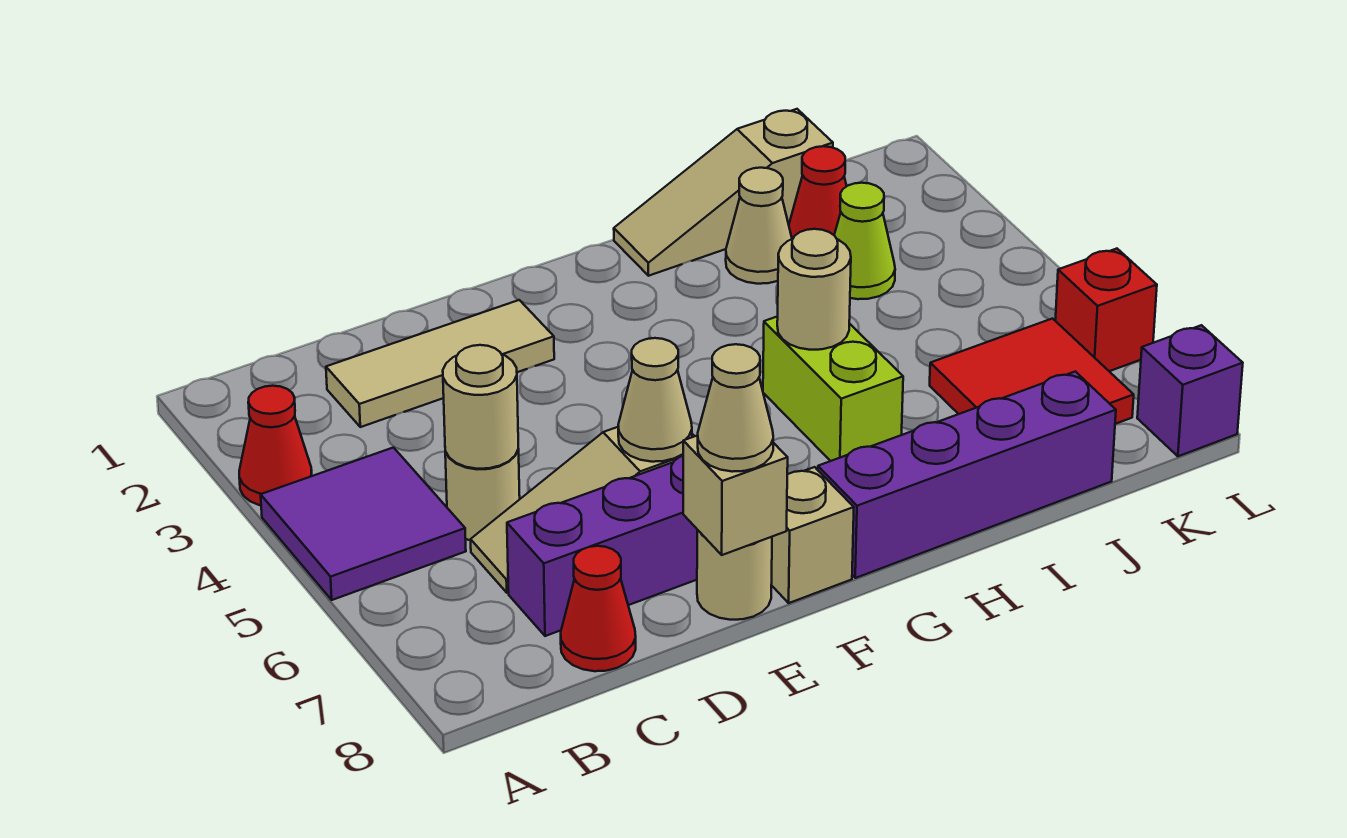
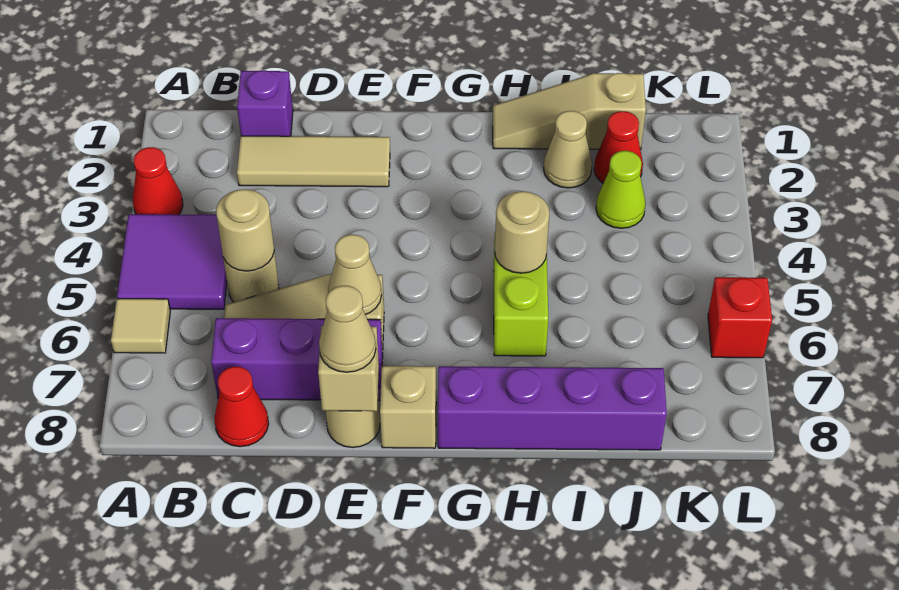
none -> tan tile A6 level 1
red tile J6:K7 level 1 -> none
purple brick L8 level 1 -> purple brick C1 level 1

